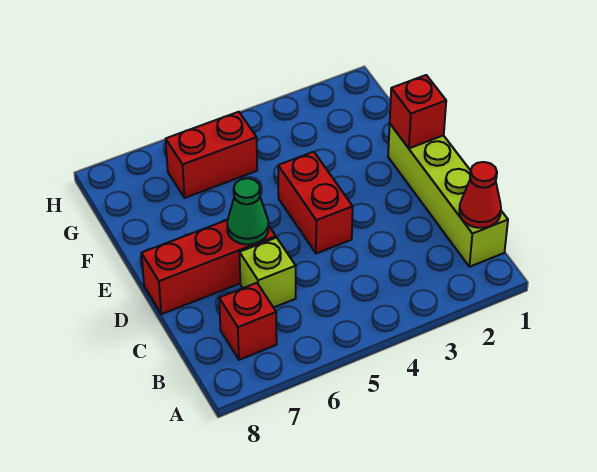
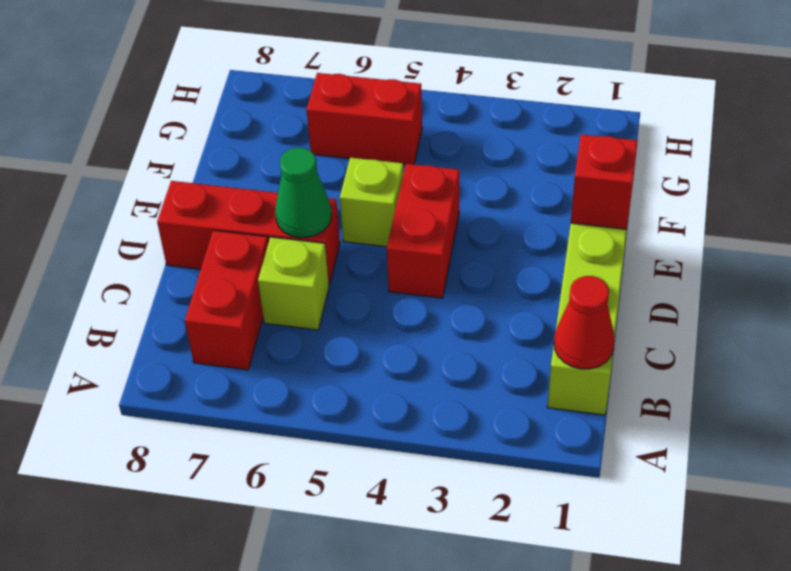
red brick B7 level 1 -> red brick B7:C7 level 1
none -> lime brick E5 level 1

